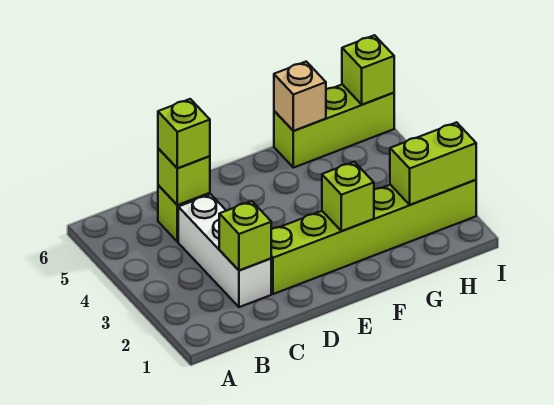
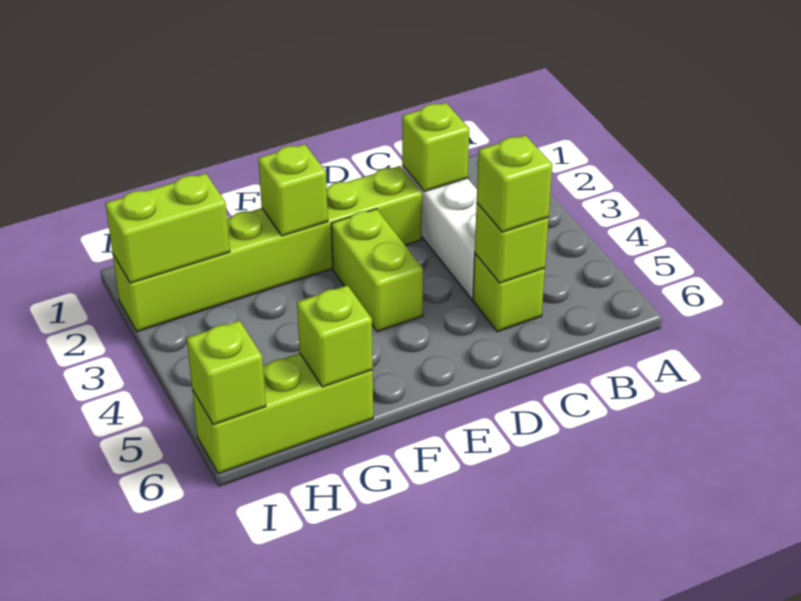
none -> lime brick E3:E4 level 1
tan brick G6 level 2 -> lime brick G6 level 2

